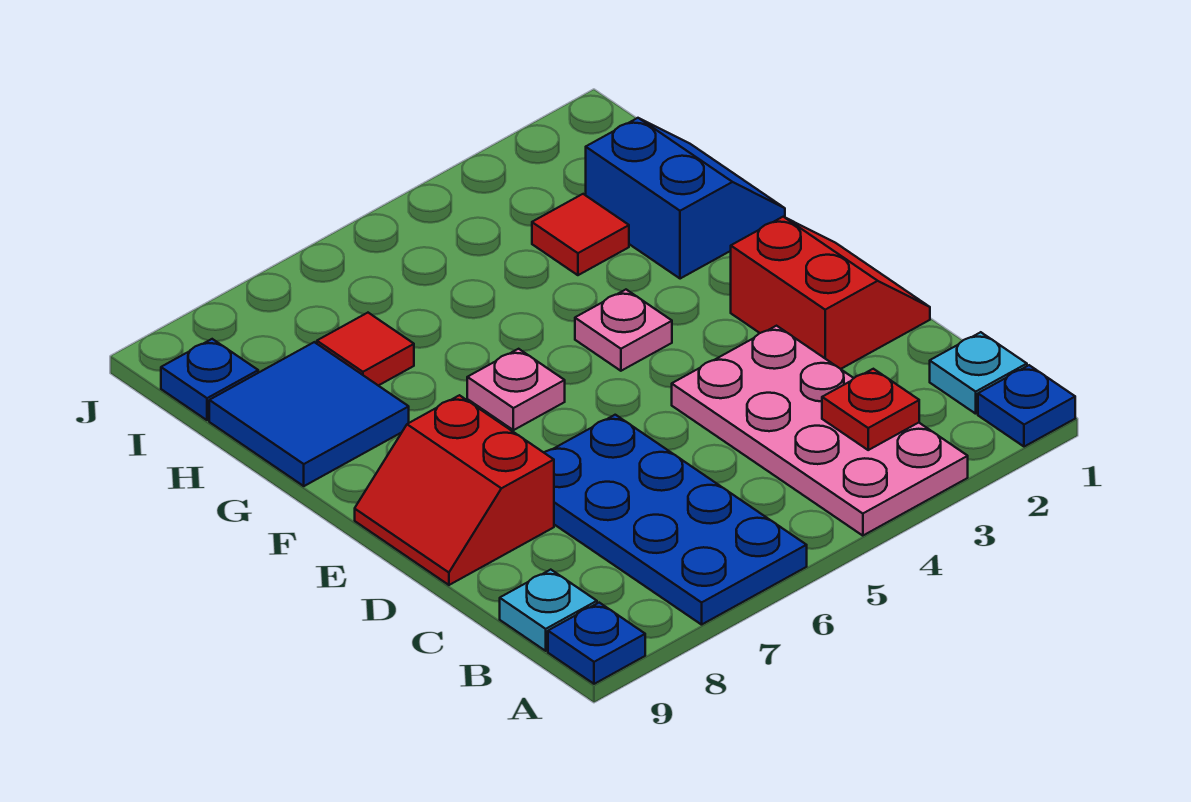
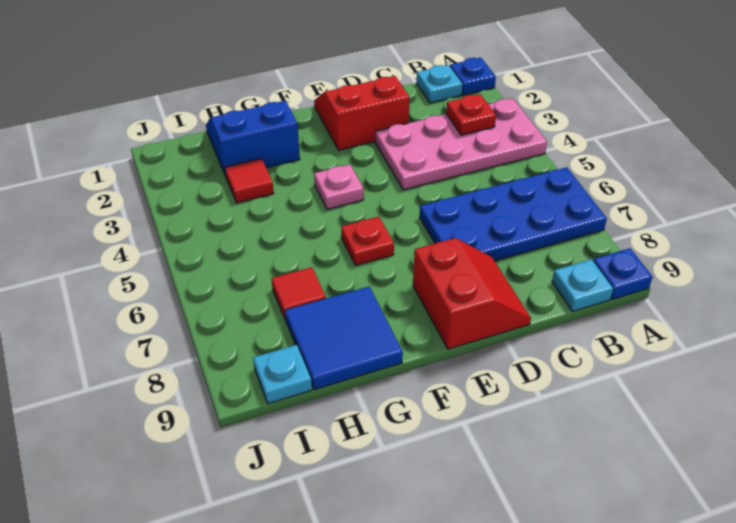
red slope D8:E9 level 1 top 8 -> red slope D8:E9 level 1 top E
pink plate F6 level 1 -> red plate F6 level 1
blue plate I9 level 1 -> cyan plate I9 level 1

